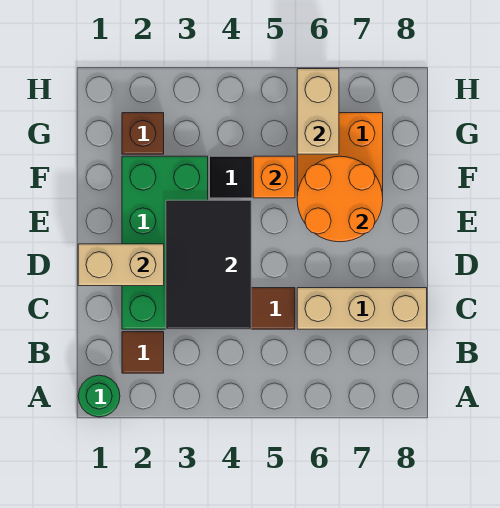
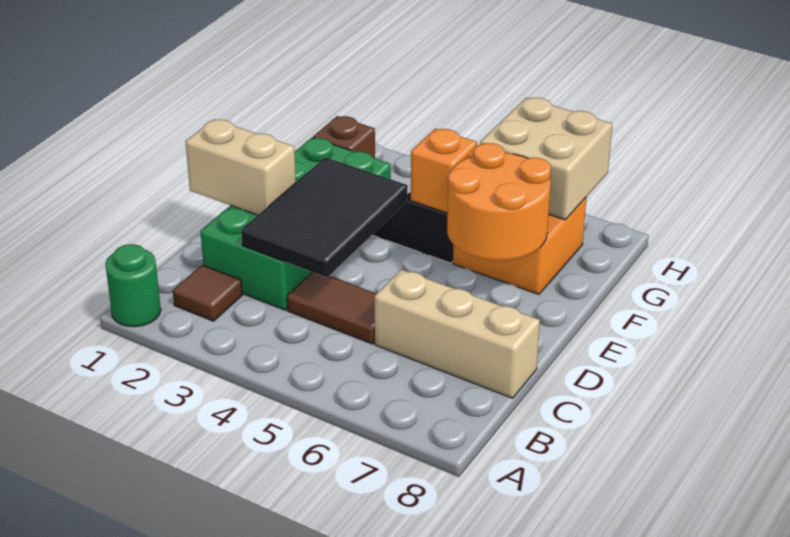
tan brick G6:H6 level 2 -> tan brick G6:H7 level 2

